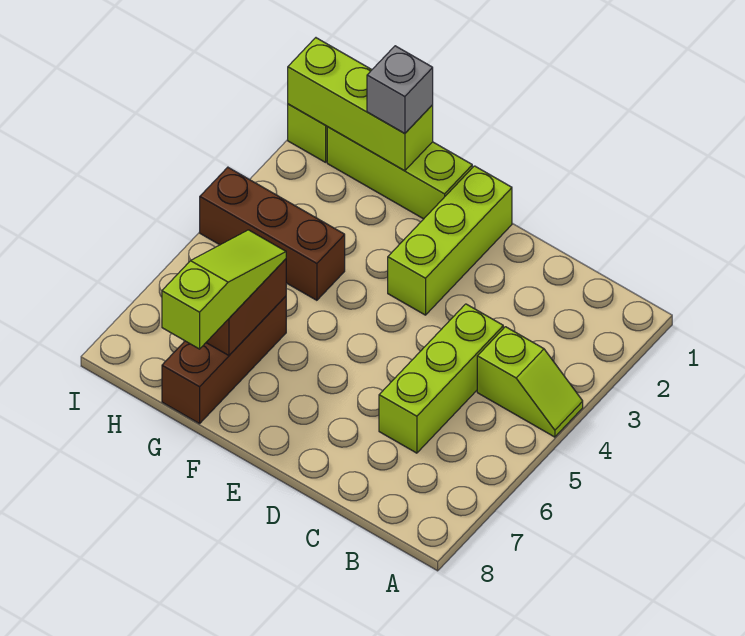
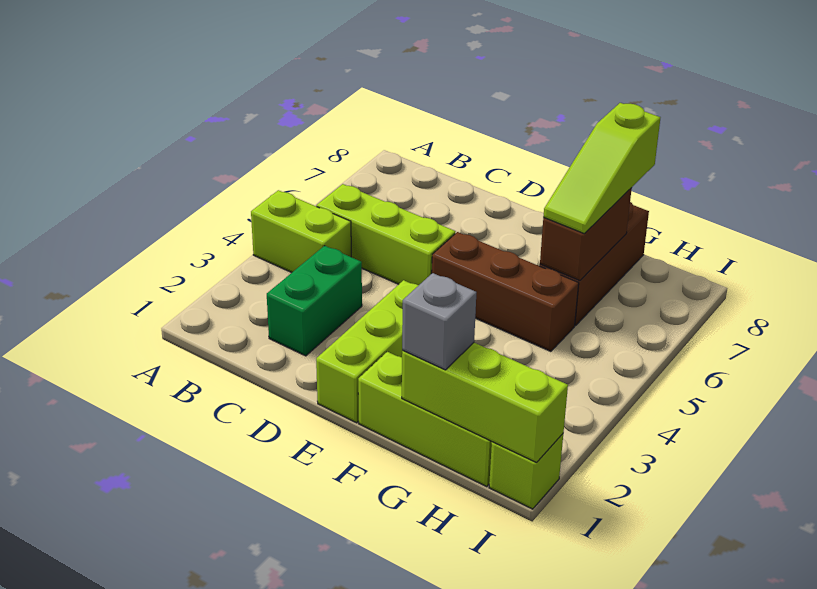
lime slope A4:B4 level 1 top B -> lime brick A4:B4 level 1
none -> green brick C2:C3 level 1
lime brick C4:C6 level 1 -> lime brick B5:D5 level 1
brown brick G4:I4 level 1 -> brown brick E5:G5 level 1

